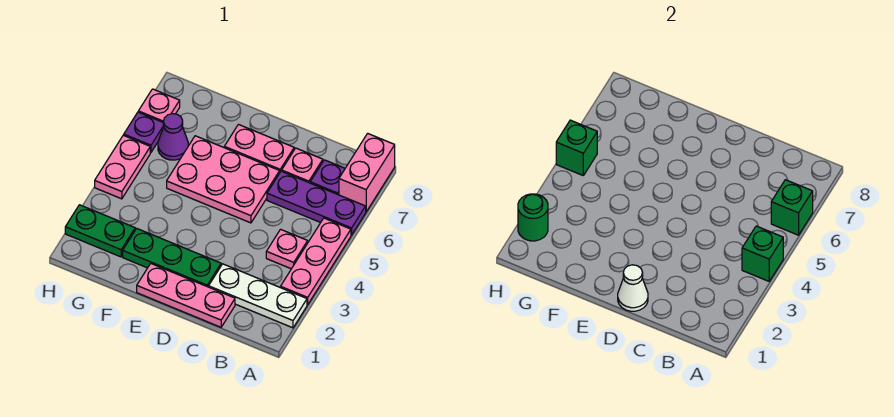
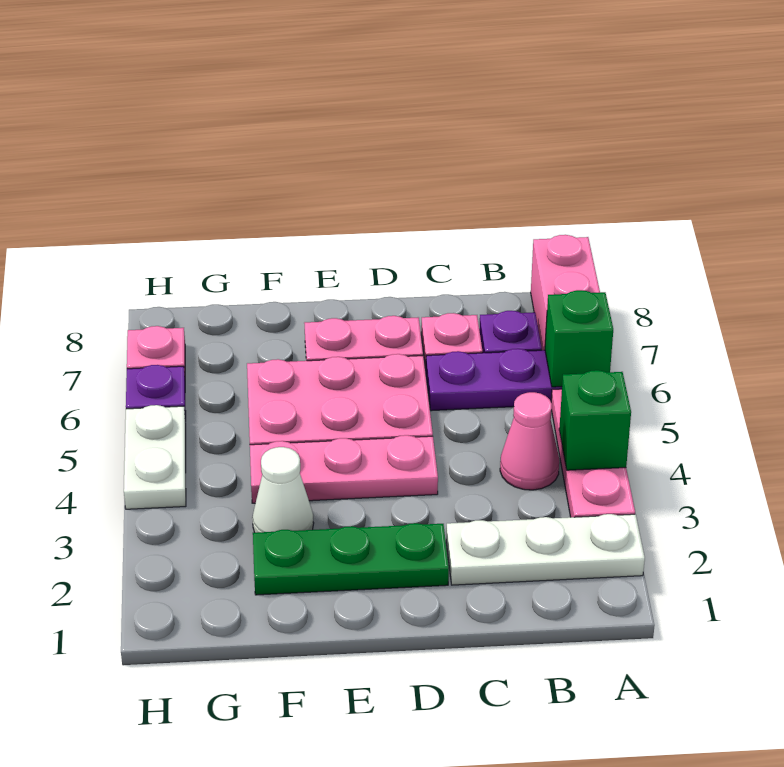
pink plate B4 level 1 -> pink cone B4 level 1
pink plate C1:E1 level 1 -> pink plate D4:F4 level 1
white cone D1 level 2 -> white cone F3 level 1
green plate G2:H2 level 1 -> none
purple cone G6 level 1 -> none
green round brick H2 level 2 -> none
pink plate H4:H5 level 1 -> white plate H4:H5 level 1
green brick H5 level 2 -> none

